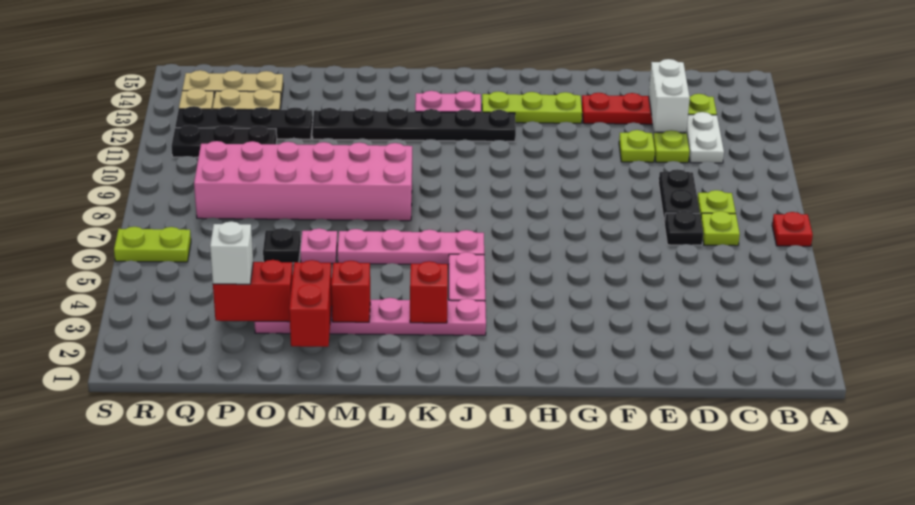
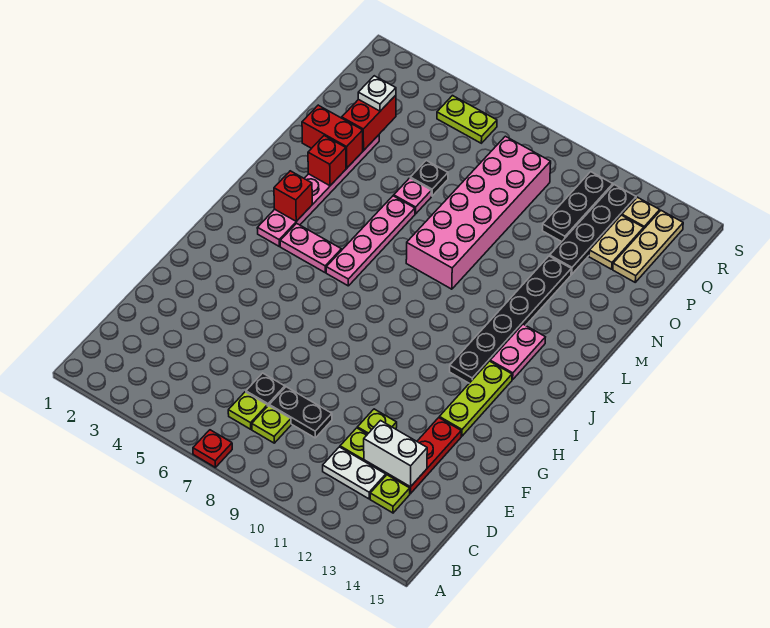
white brick P3 level 3 -> white plate P3 level 3
lime plate R6:S6 level 1 -> lime plate R5:R6 level 1

